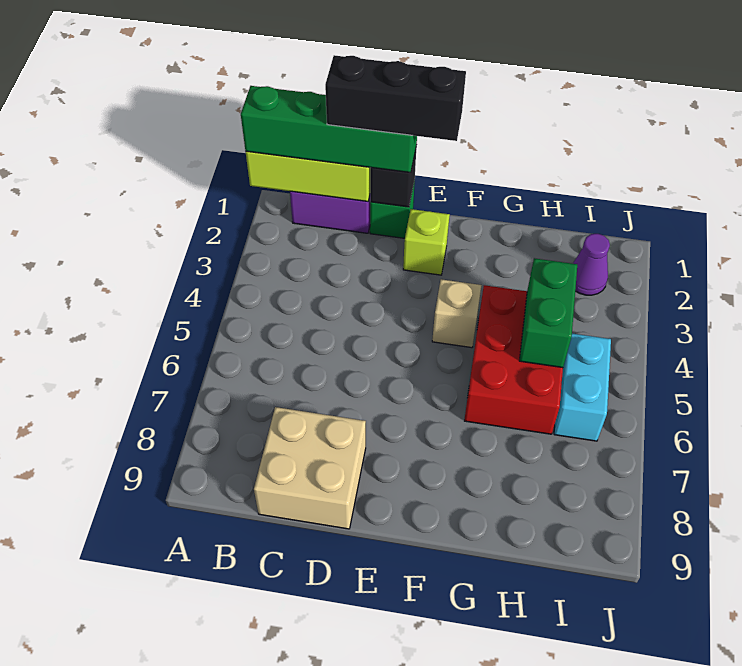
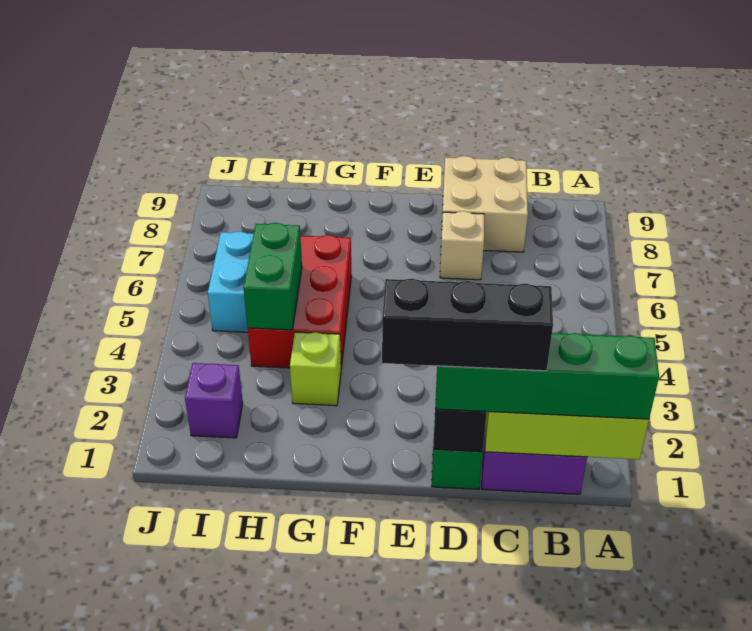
lime brick E2 level 1 -> lime brick G3 level 1
tan brick F4 level 1 -> tan brick D7 level 1
purple cone I2 level 1 -> purple brick I2 level 1

